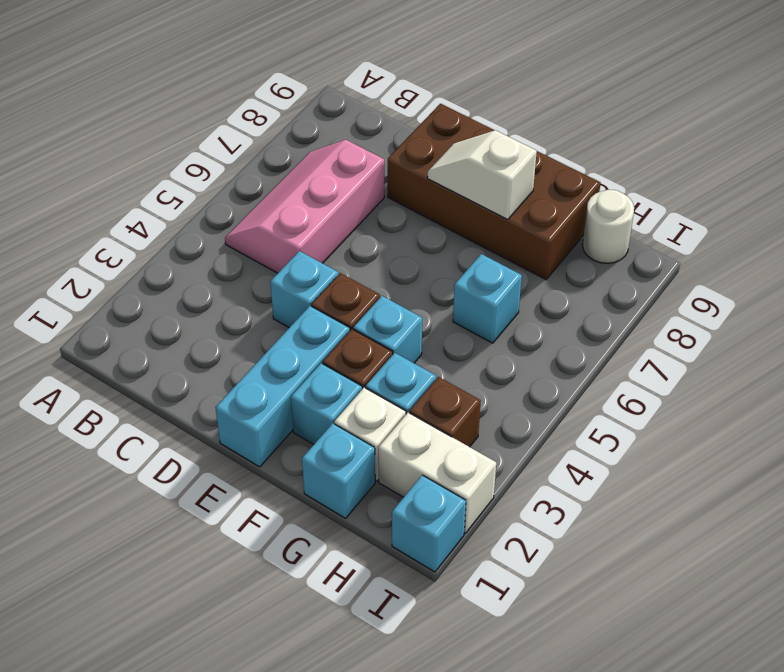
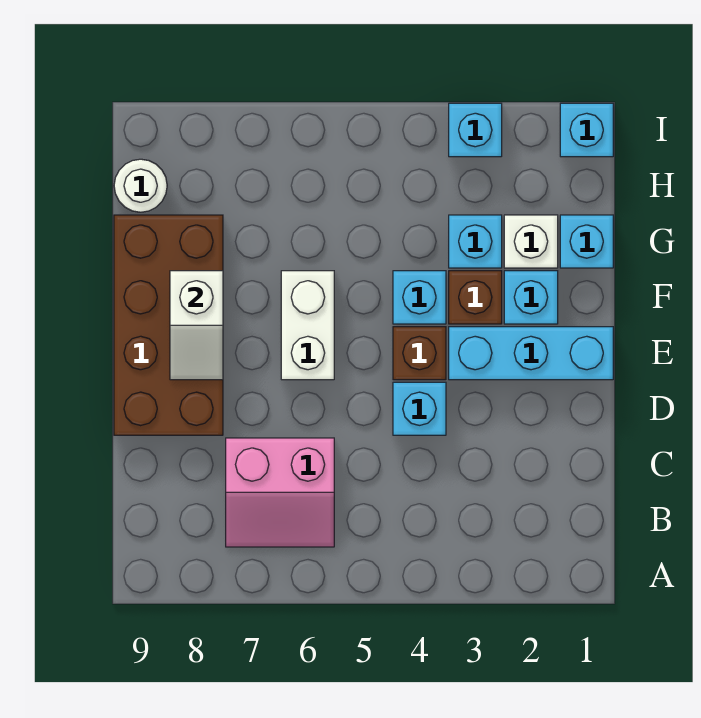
pink slope B5:C7 level 1 top C -> pink slope B6:C7 level 1 top C
cyan brick G6 level 1 -> cyan brick I3 level 1
white brick H2:I2 level 1 -> white brick E6:F6 level 1
brown brick H3 level 1 -> none

